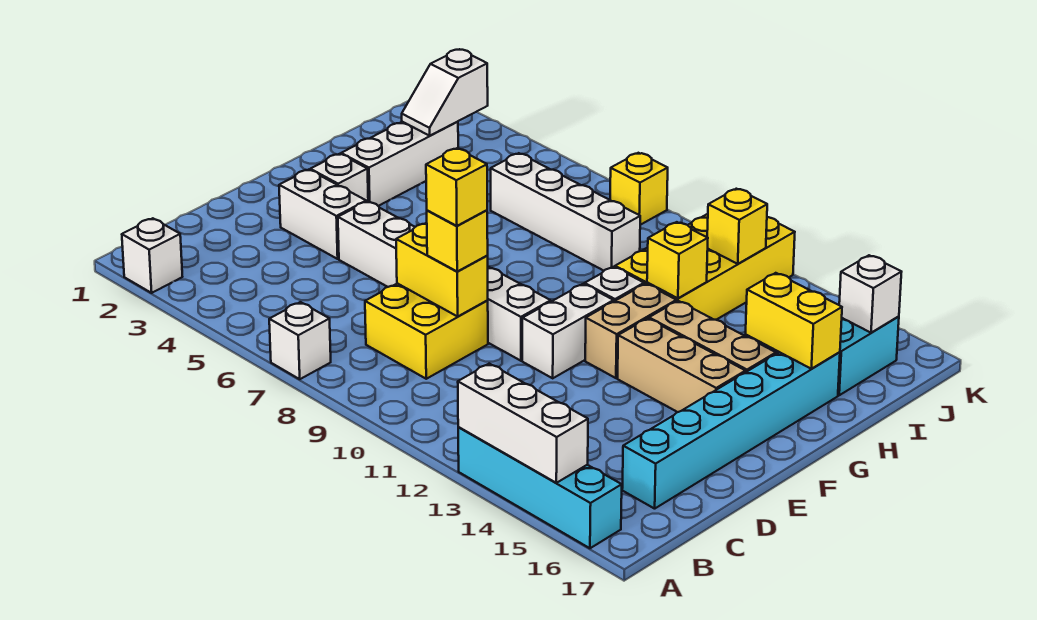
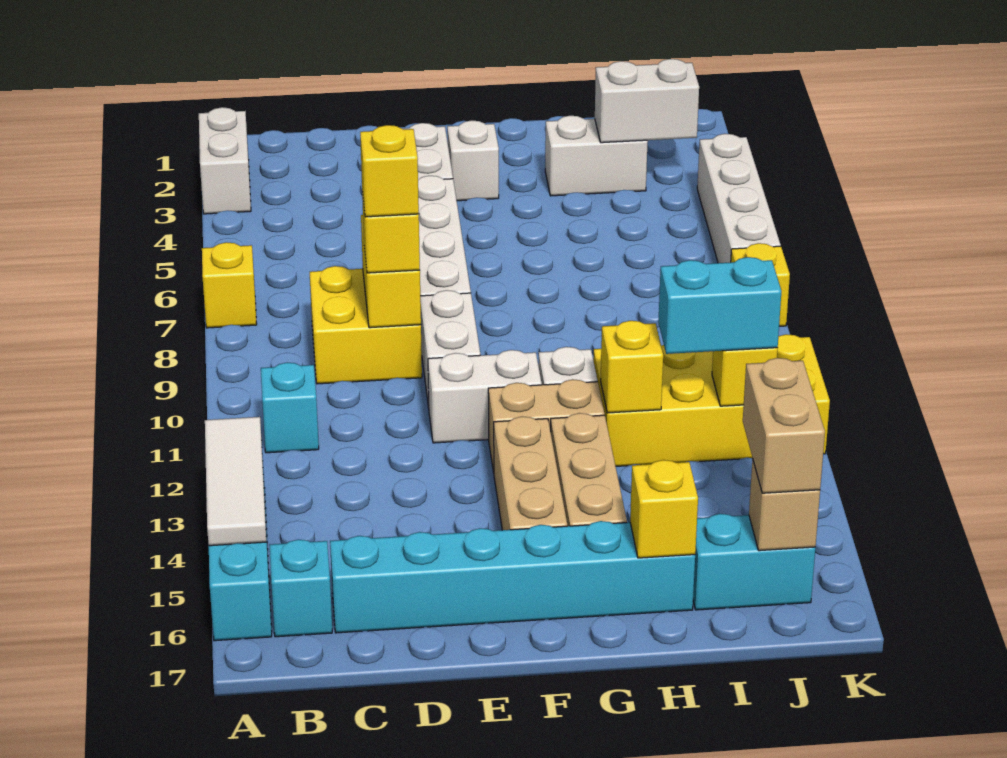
white brick A2 level 1 -> white brick A2:A3 level 1
white brick A7 level 1 -> yellow brick A7 level 1
white brick A13:A15 level 2 -> white tile A13:A15 level 2
none -> cyan brick B11 level 1
none -> cyan brick B16 level 1
white brick G3:I3 level 1 -> white brick H3:I3 level 1
yellow brick H15:H16 level 2 -> yellow brick H16 level 2
white slope I3:J3 level 2 top J -> white brick I3:J3 level 2
white brick I6:I9 level 1 -> white brick K4:K7 level 1
none -> cyan brick I12:J12 level 3
none -> tan brick J15:J16 level 3
white brick J16 level 2 -> tan brick J16 level 2

